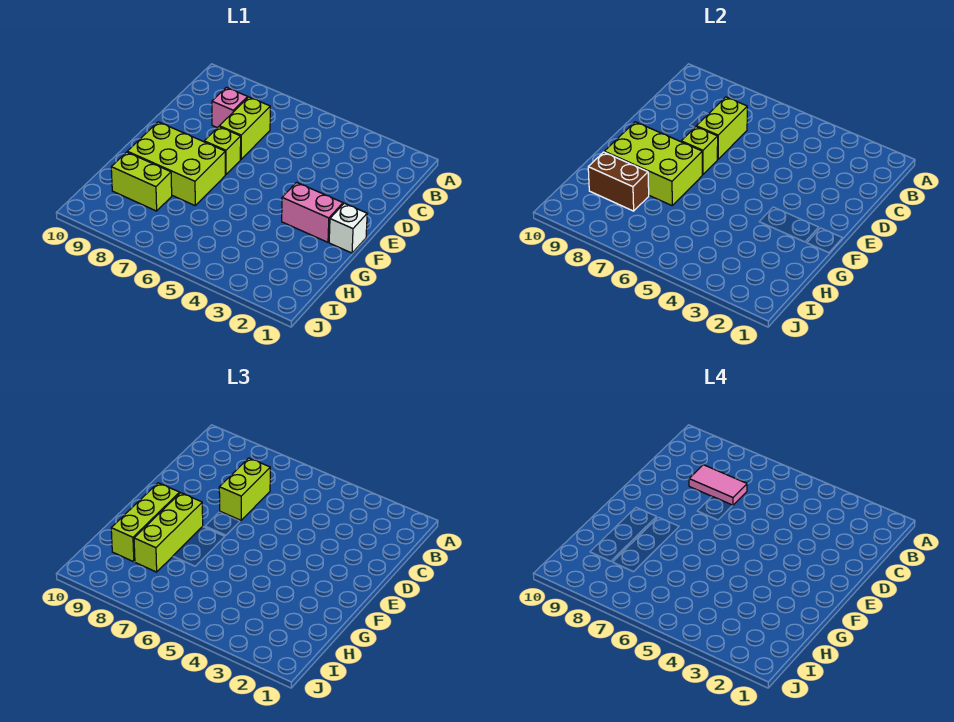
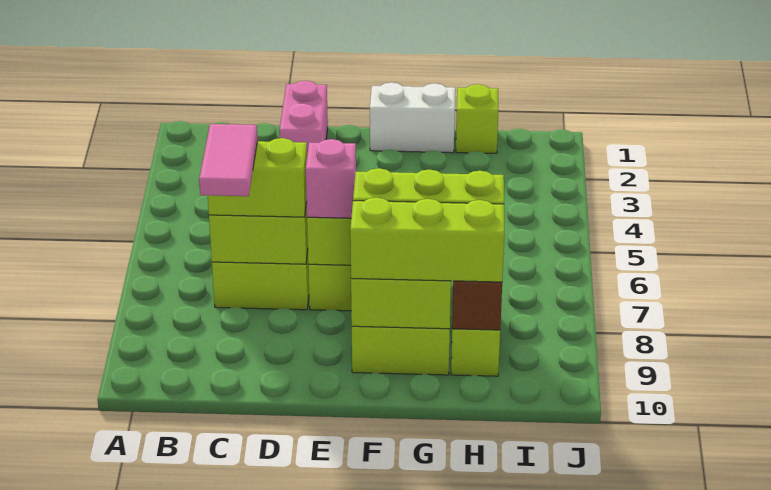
pink brick C8 level 1 -> pink brick E7 level 3
white brick F1 level 1 -> white brick F1:G1 level 1
pink brick F2:F3 level 1 -> pink brick D1:D2 level 1
none -> lime brick H1 level 1

